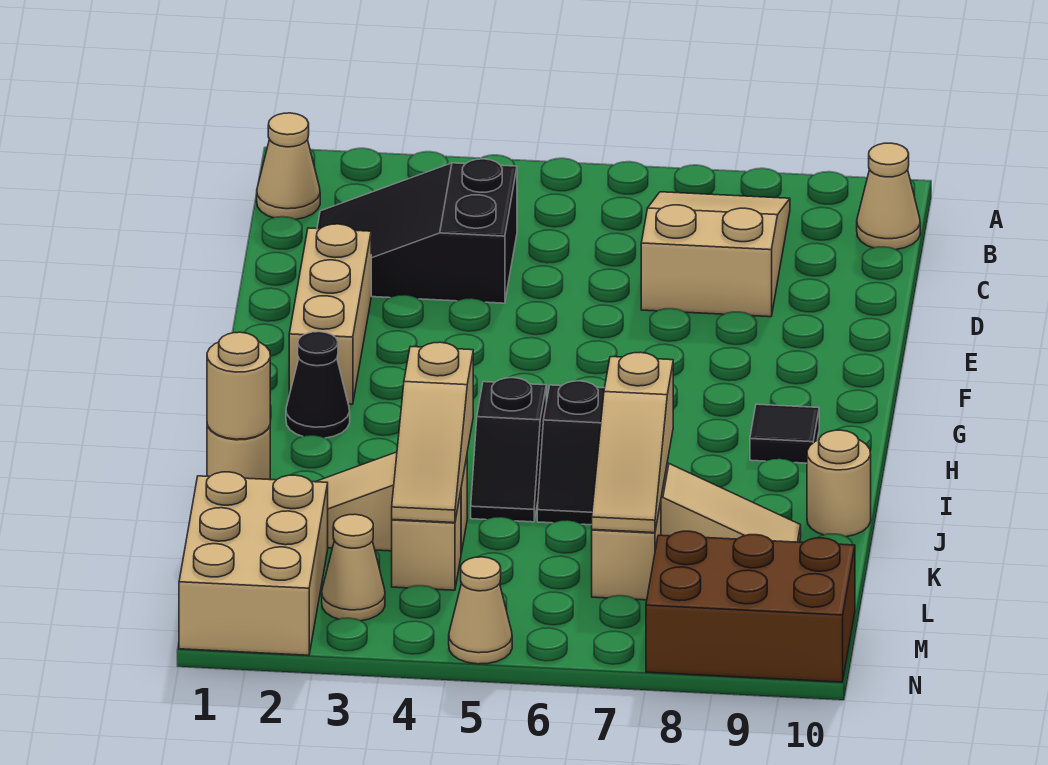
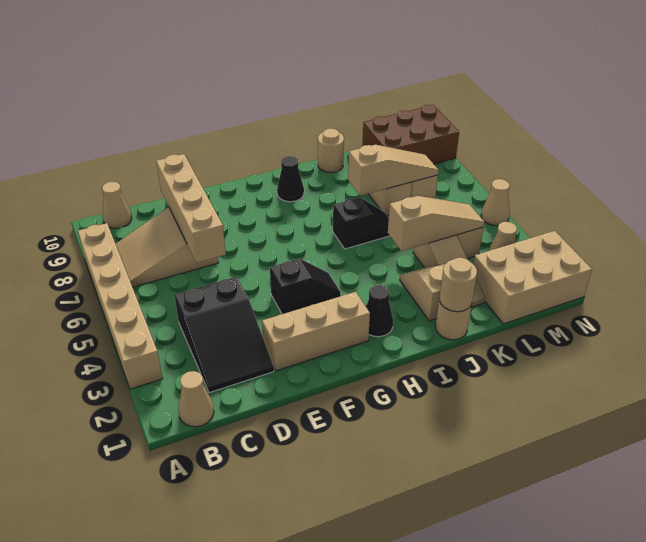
none -> tan brick A3:A8 level 1
none -> tan brick D6:D9 level 2
black tile H9 level 1 -> black cone H9 level 1
black slope I5:J5 level 1 top I -> black slope F4:G4 level 1 top F
none -> tan slope J2:J3 level 1 top 2
brown brick M8:N10 level 1 -> brown brick L9:N10 level 1

